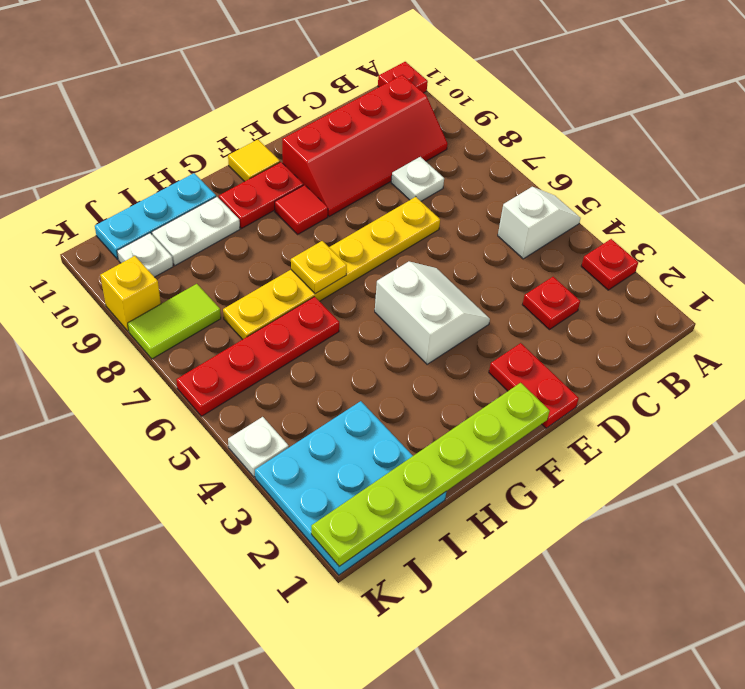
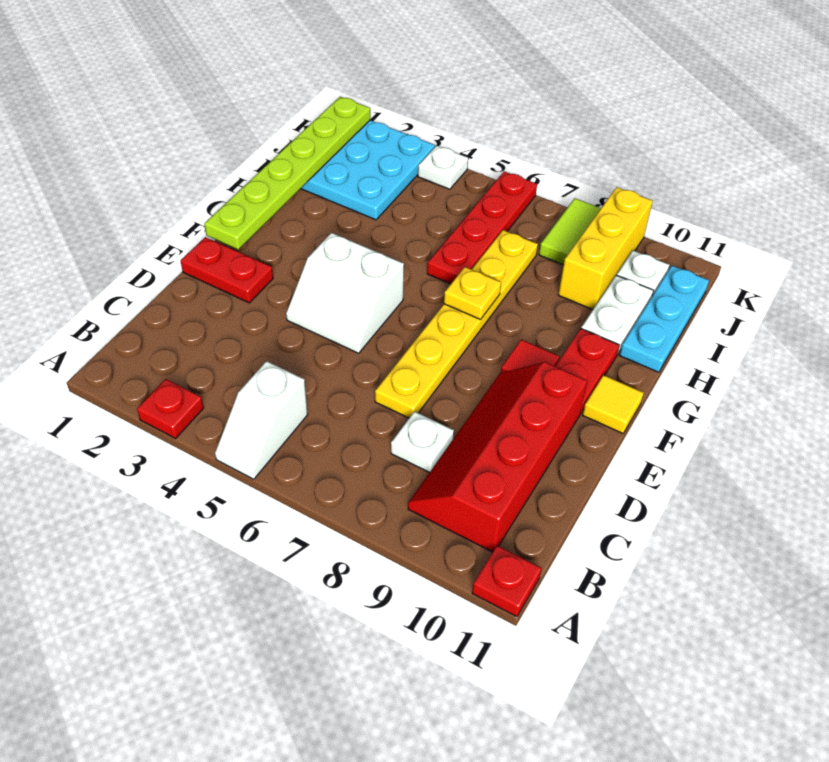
red plate C3 level 1 -> none
yellow brick K9 level 1 -> yellow brick I9:K9 level 1

